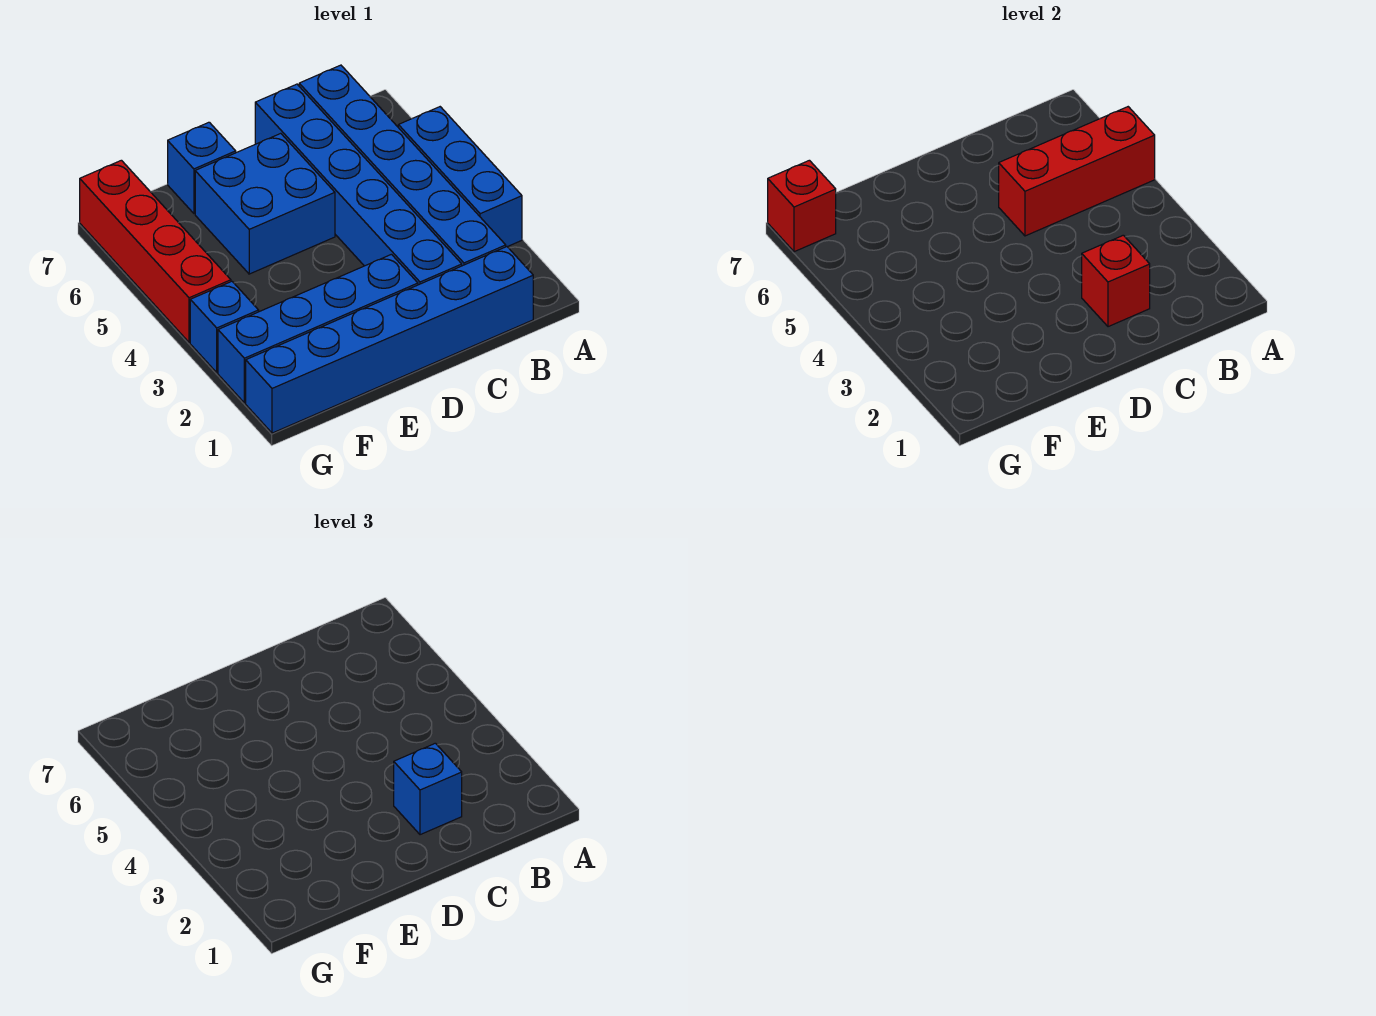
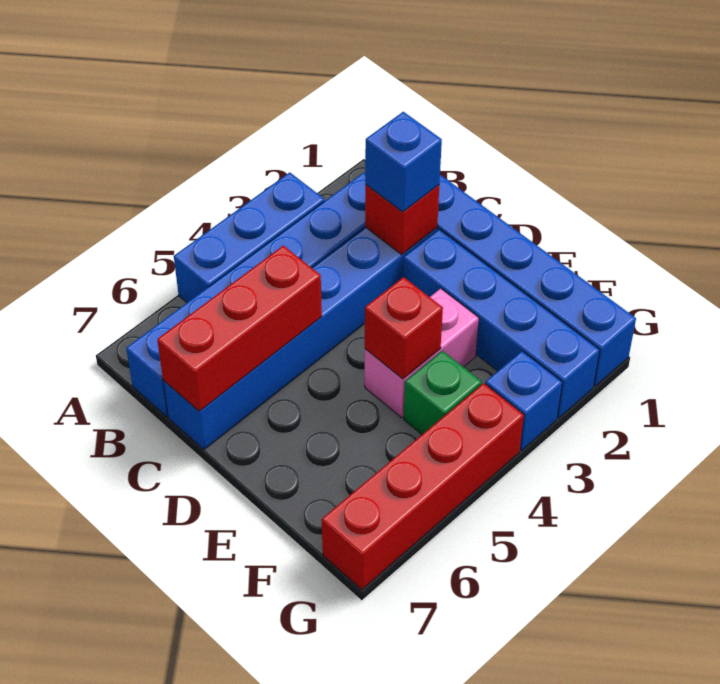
red brick A5:C5 level 2 -> red brick C5:C7 level 2
blue brick D5:E6 level 1 -> none
none -> pink brick E3:E4 level 1
blue brick E7 level 1 -> none
none -> green brick F4 level 1
red brick G7 level 2 -> red brick E4 level 2

